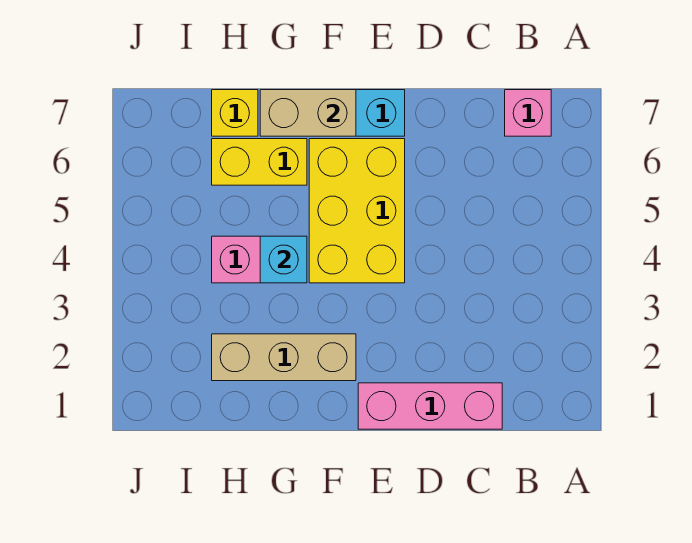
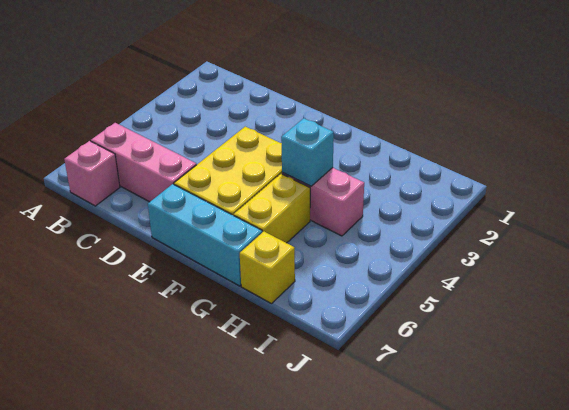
pink brick C1:E1 level 1 -> pink brick B6:D6 level 1
tan brick F2:H2 level 1 -> none
tan brick F7:G7 level 2 -> none
yellow brick G6:H6 level 1 -> yellow brick G5:G6 level 1

